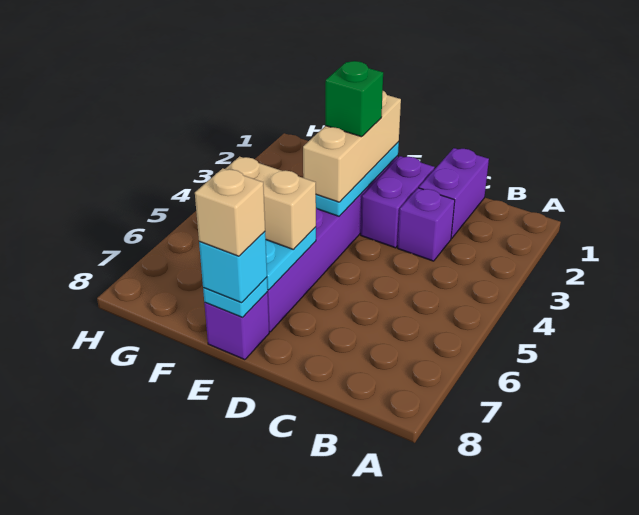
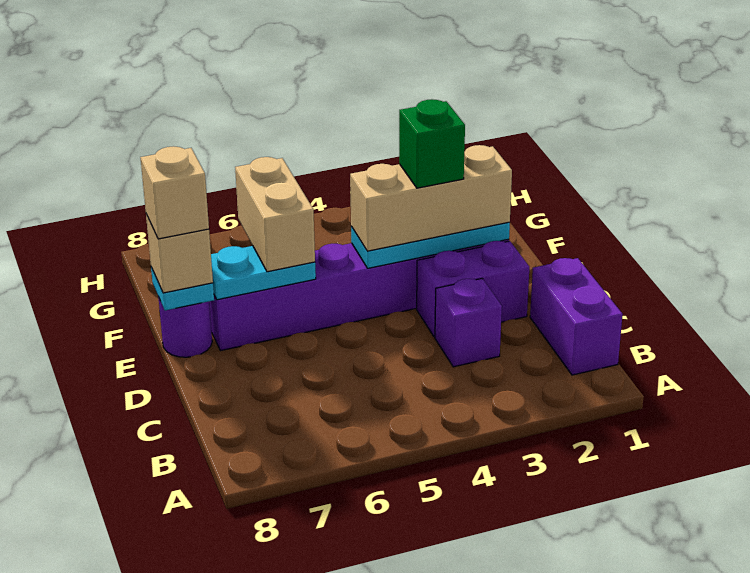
purple brick C1:C2 level 1 -> purple brick B1:C1 level 1
purple brick E8 level 1 -> purple round brick E8 level 1
cyan brick E8 level 3 -> tan brick E8 level 3

